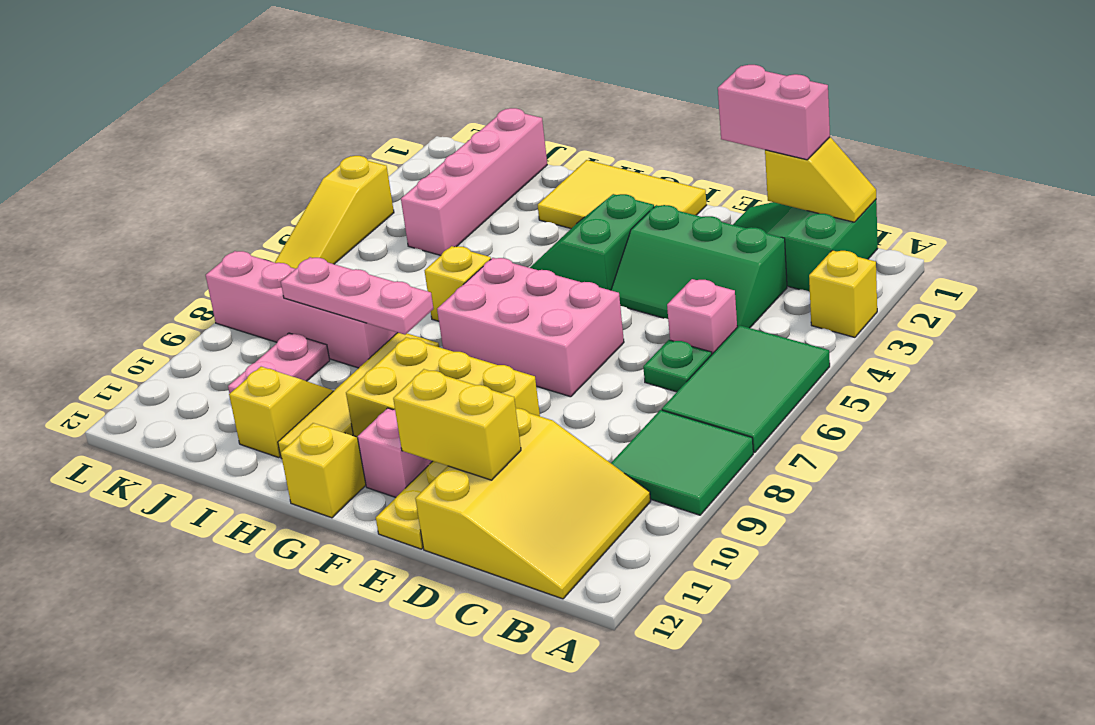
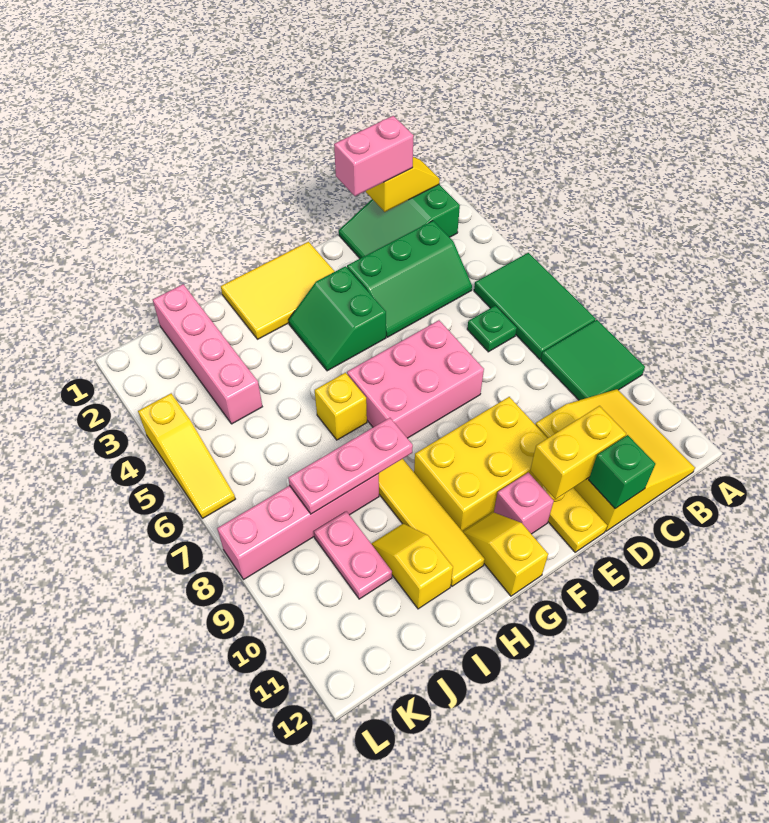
yellow brick A3 level 1 -> none
pink brick C5 level 1 -> none
none -> green brick D12 level 2

